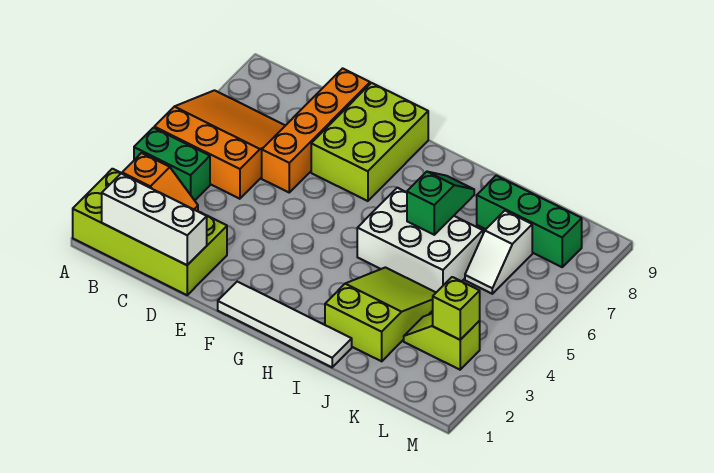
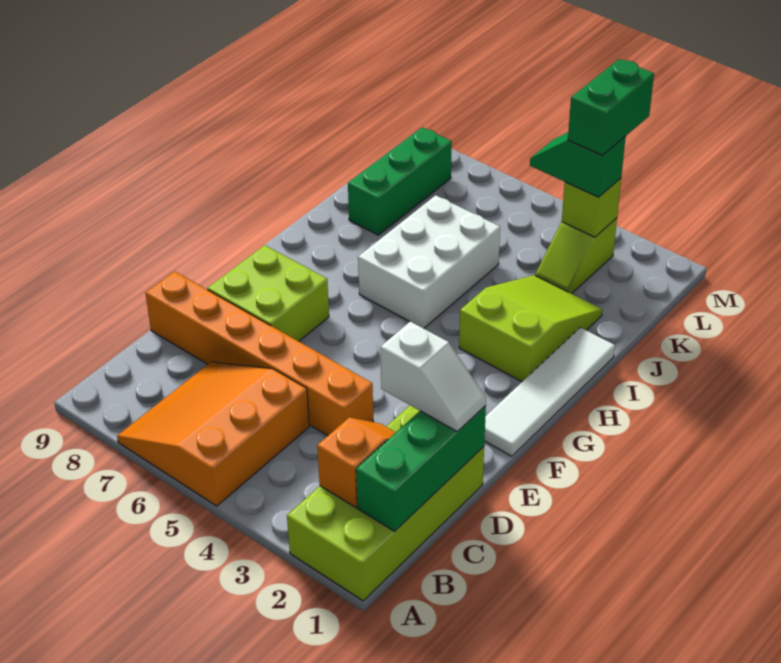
green brick A4:B4 level 1 -> green brick L3:M3 level 4
white brick B1:D1 level 2 -> green brick B1:D1 level 2
orange brick D6:D9 level 1 -> orange brick D4:D9 level 1
lime brick E7:F9 level 1 -> lime brick E7:F8 level 1
lime slope I2:J4 level 1 top 2 -> lime slope H2:J3 level 1 top H
green slope I6:I7 level 2 top 6 -> green slope L3:L4 level 3 top 3
white slope K6:K7 level 1 top 7 -> white slope D1:D2 level 3 top 2

